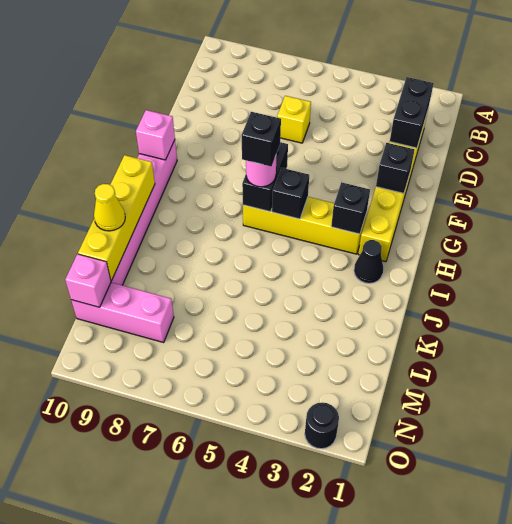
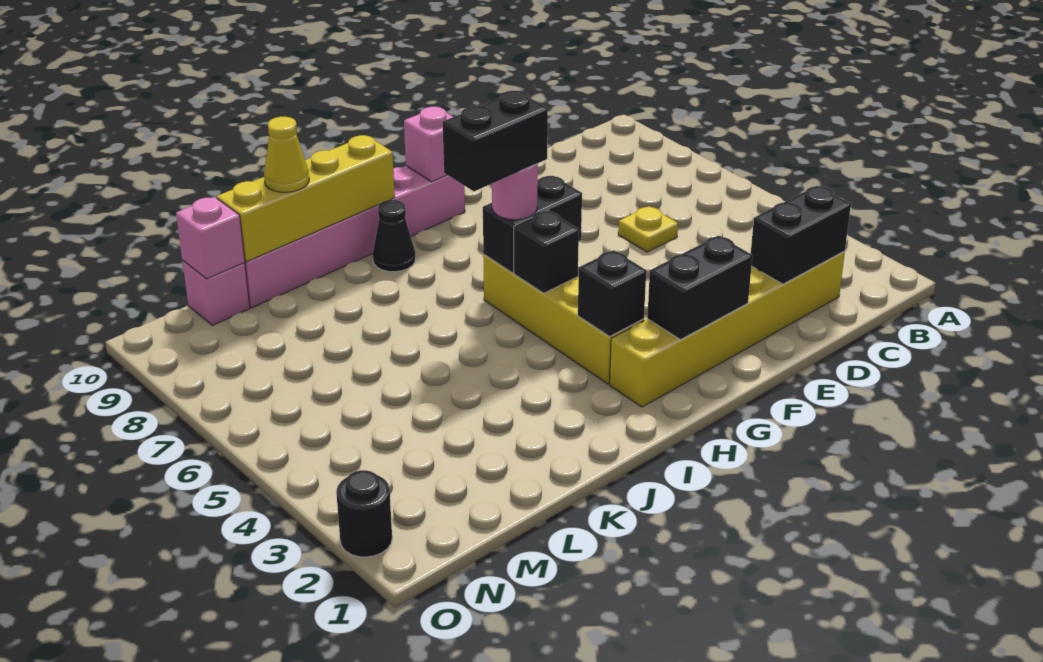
yellow brick D6 level 1 -> yellow plate D6 level 1
black brick F2 level 2 -> black brick F2:G2 level 2
black brick H6 level 4 -> black brick H6:I6 level 4
black cone I2 level 1 -> black cone I9 level 1
pink brick M8:M10 level 1 -> pink brick M10 level 1

